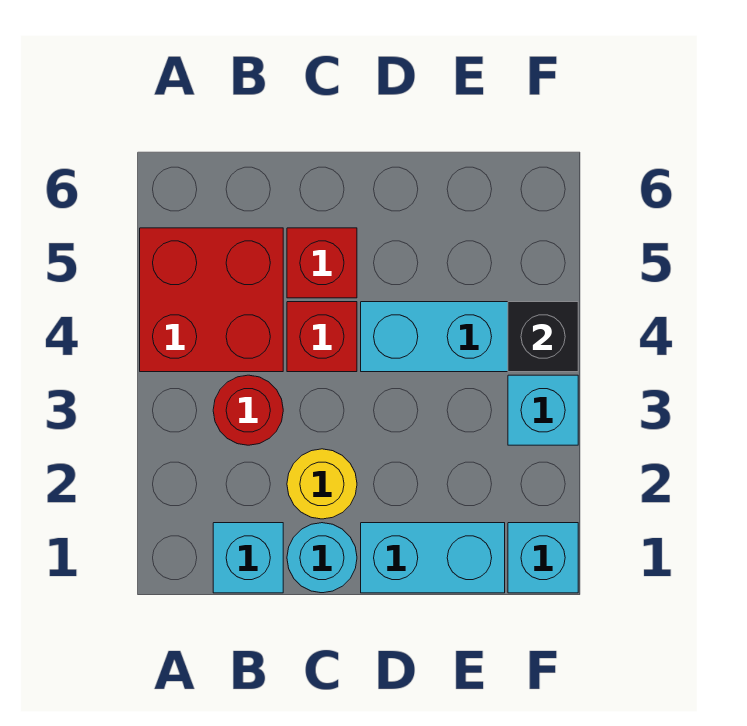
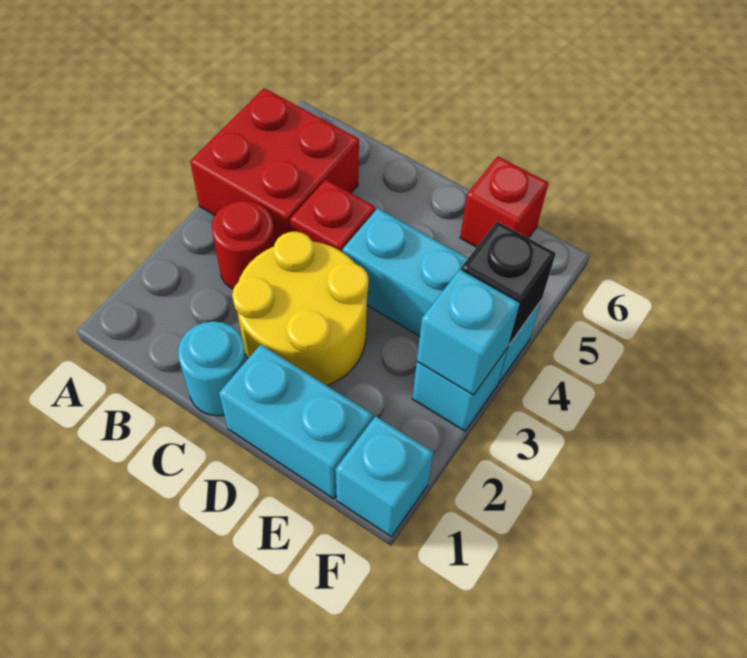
cyan brick B1 level 1 -> cyan brick F3 level 2
yellow round brick C2 level 1 -> yellow round brick C2:D3 level 1
red brick C5 level 1 -> red brick E6 level 1

